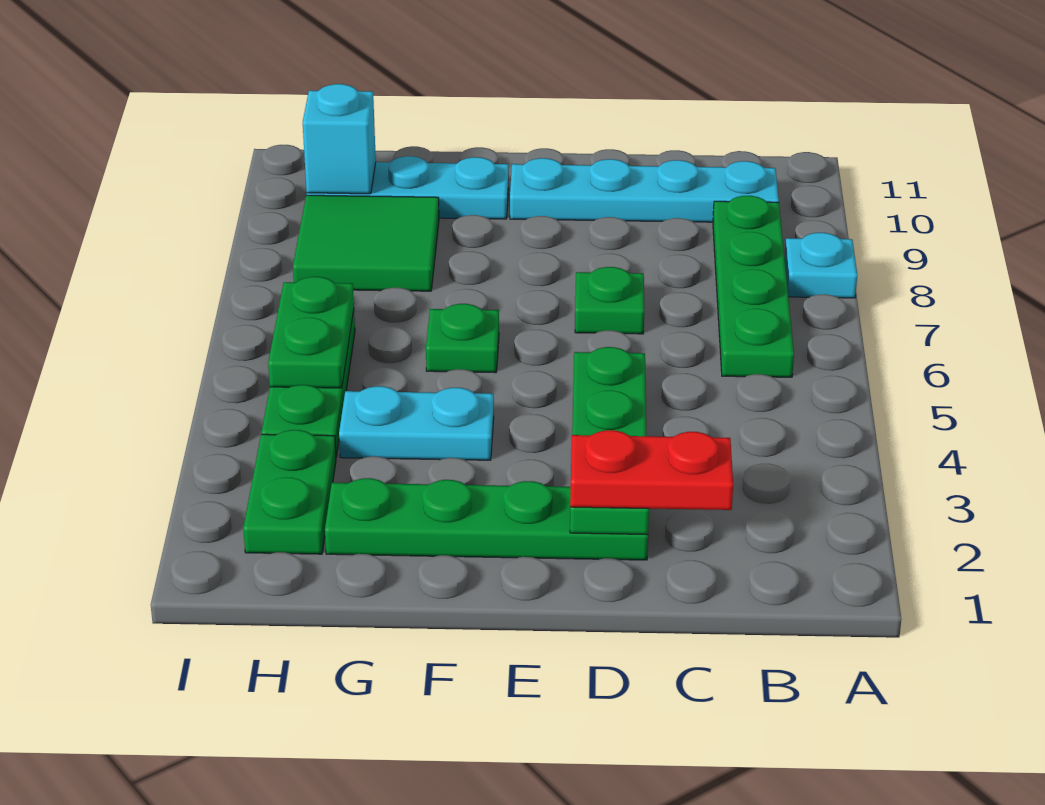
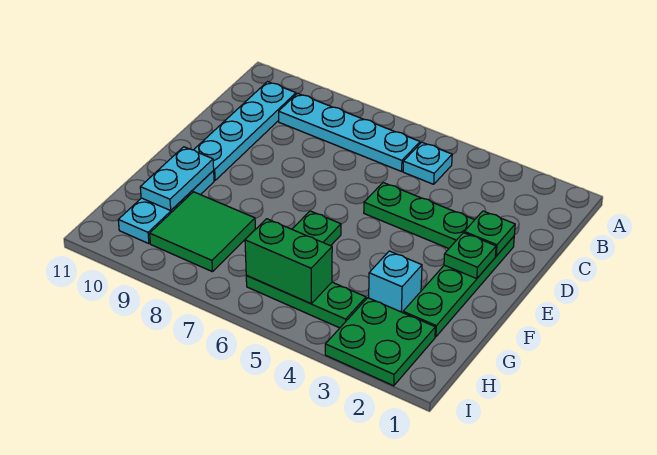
cyan plate A8 level 1 -> cyan plate B5 level 1
green plate B6:B9 level 1 -> cyan plate B6:B9 level 1
red plate C2:D2 level 3 -> none
green plate D7 level 1 -> green plate E2 level 2
cyan plate F4:G4 level 1 -> cyan plate F10:G10 level 2
green plate H2:H3 level 1 -> green plate H2:I3 level 1
green plate H5:H6 level 2 -> green brick H5:H6 level 2
cyan brick H10 level 2 -> cyan brick G3 level 1

